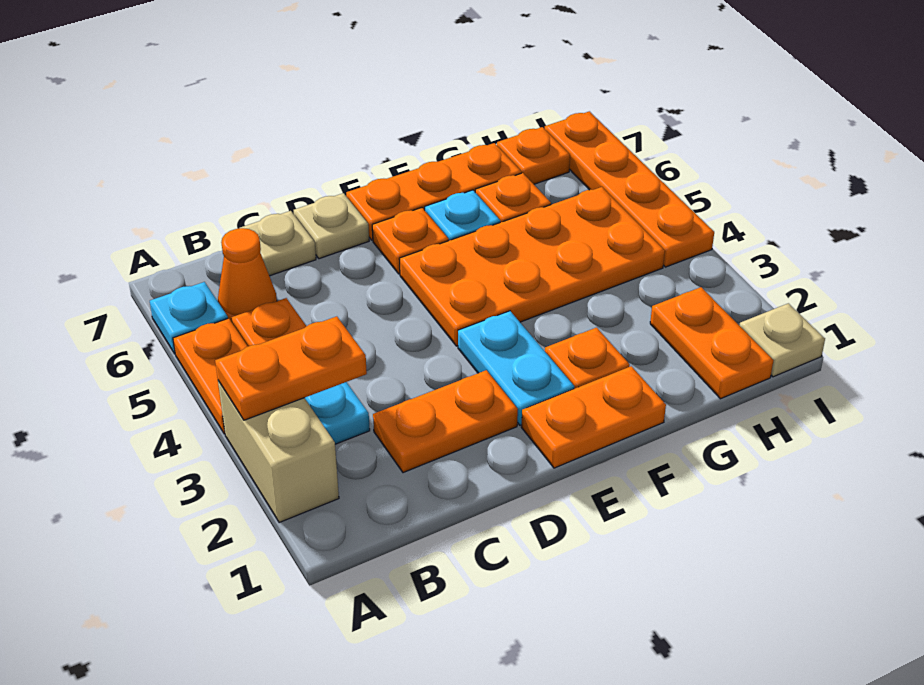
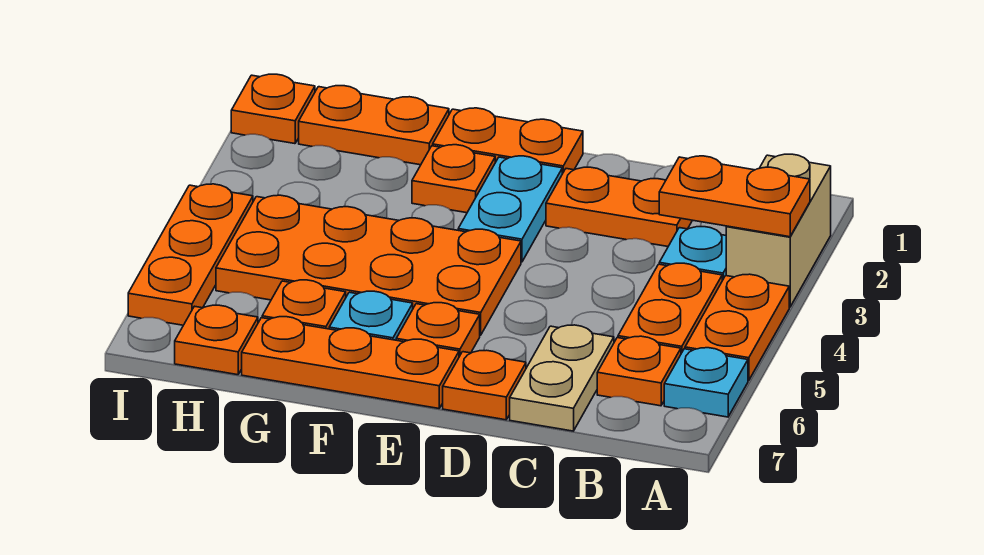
orange cone B6 level 1 -> orange plate B6 level 1
tan plate C7 level 1 -> tan plate C6:C7 level 1
tan plate D7 level 1 -> orange plate D7 level 1
orange plate H1:H2 level 1 -> orange plate G1:H1 level 1
tan plate I1 level 1 -> orange plate I1 level 1
orange plate I4:I7 level 1 -> orange plate I4:I6 level 1

